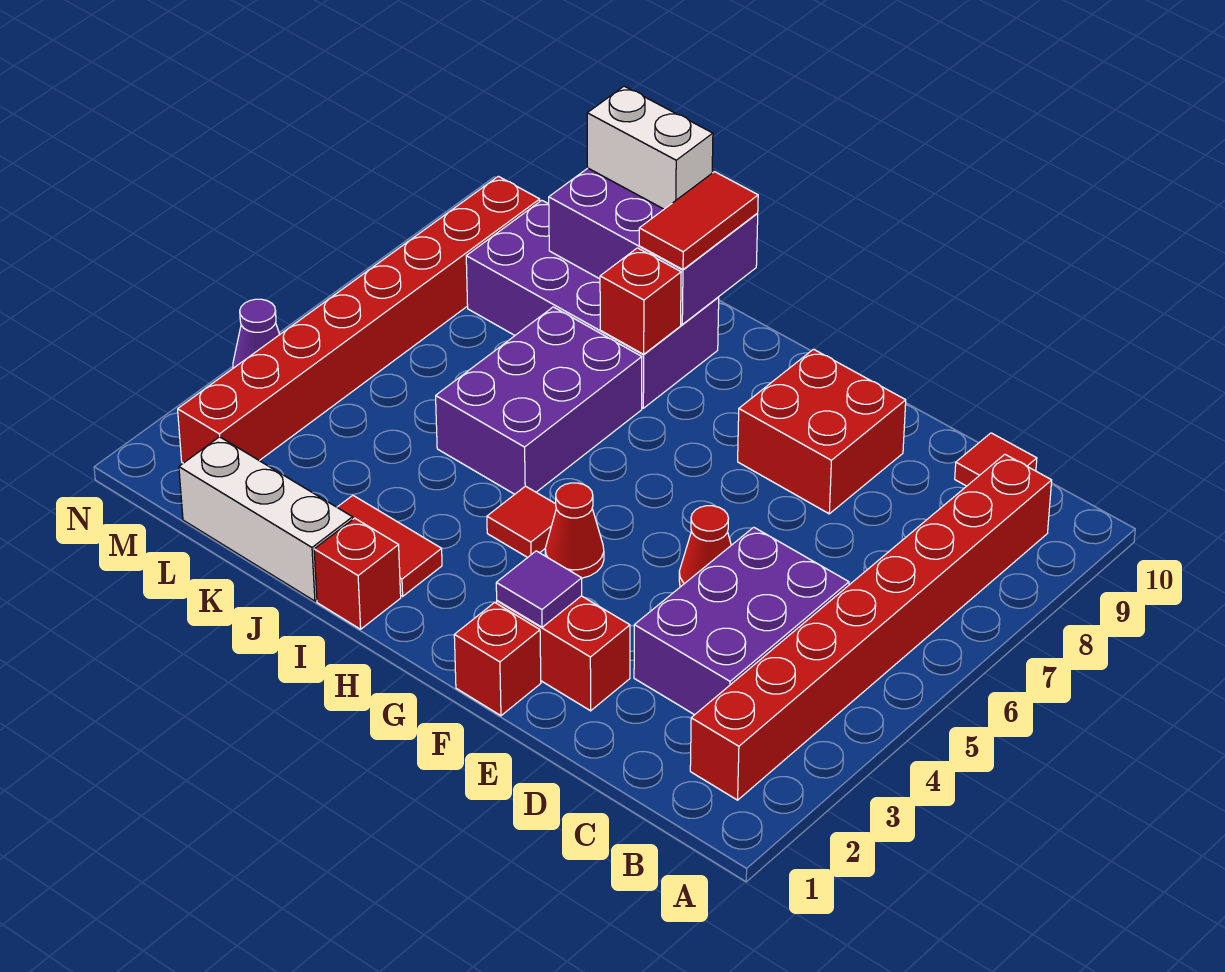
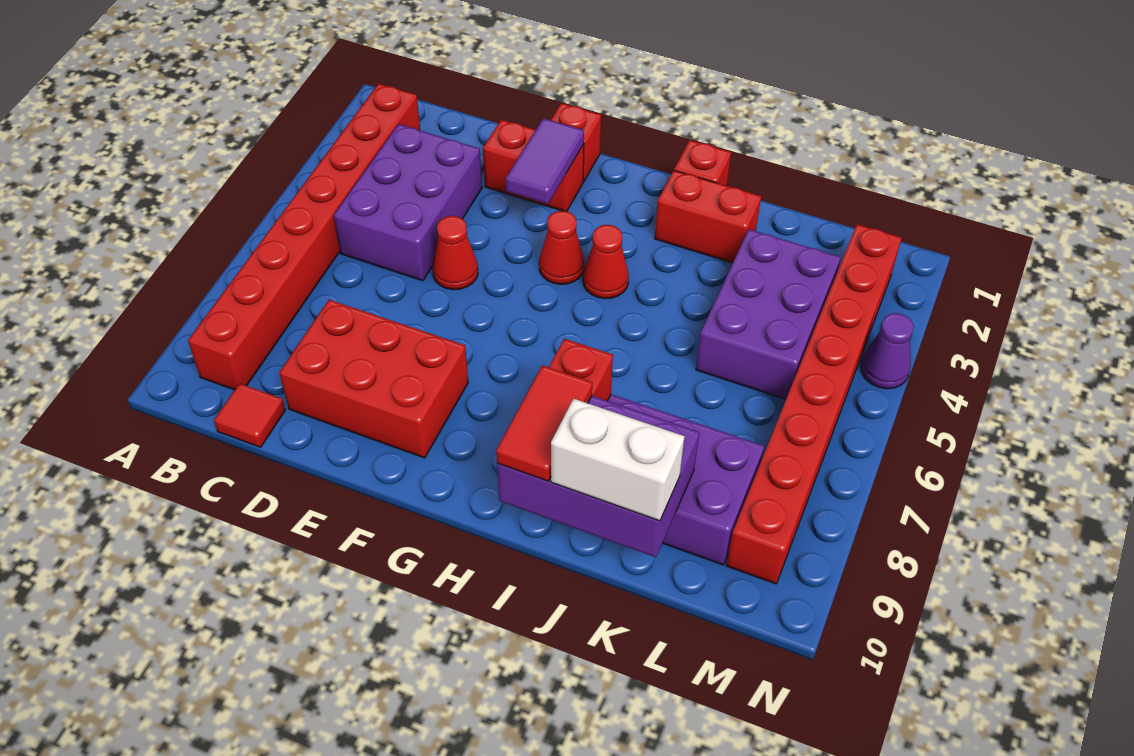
red brick E8:F9 level 1 -> red brick D8:F9 level 1
purple tile F2 level 2 -> purple tile F2:F3 level 2
red tile H4 level 1 -> red cone H4 level 1
red tile I2:J2 level 1 -> red brick I2:J2 level 1
purple brick I5:J7 level 1 -> purple brick K3:L5 level 1
white brick J1:L1 level 1 -> none

